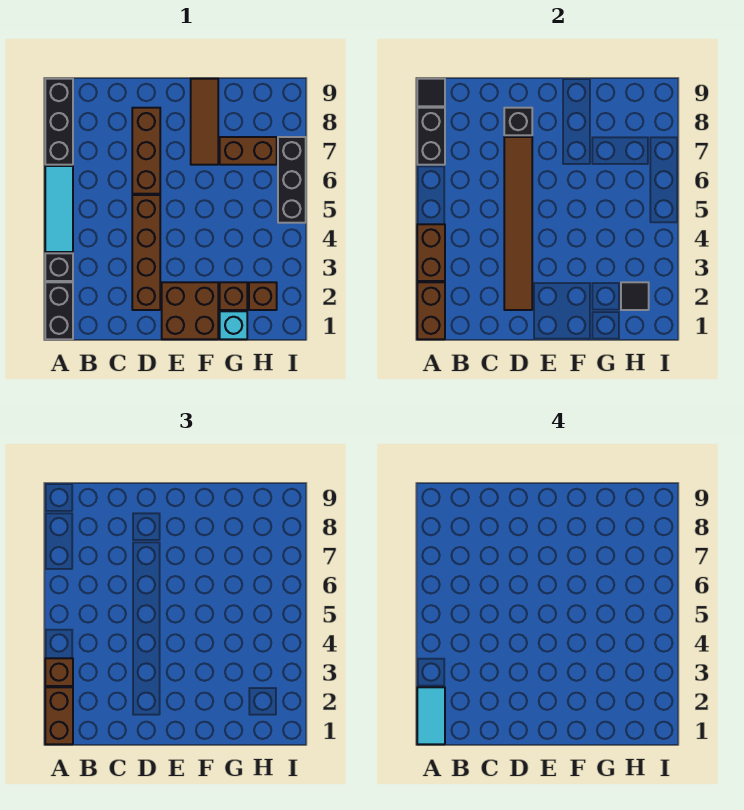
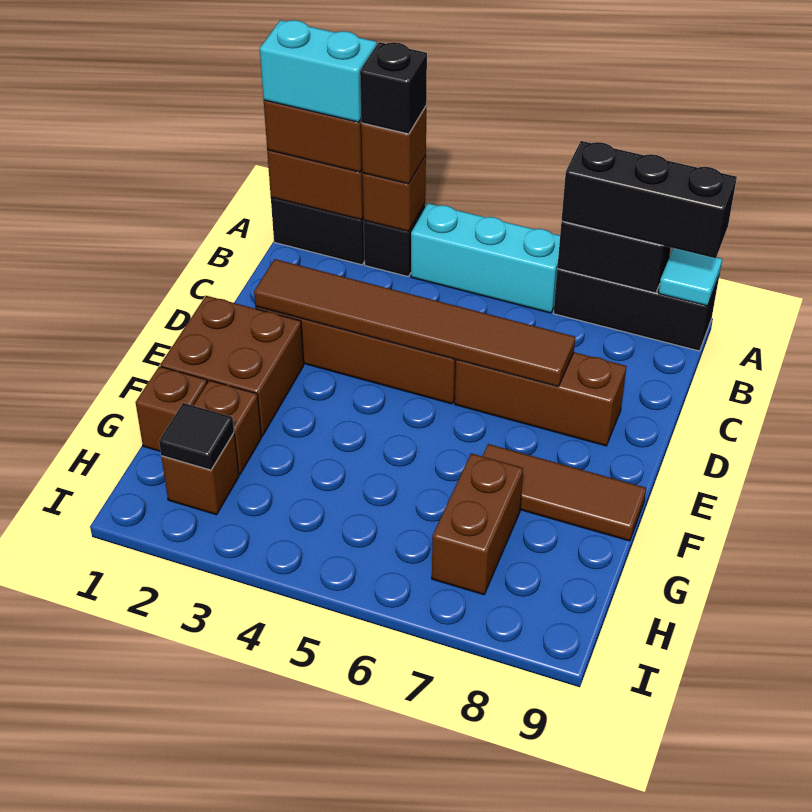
cyan tile A1:A2 level 4 -> cyan brick A1:A2 level 4
brown brick A3:A4 level 2 -> brown brick A3 level 2
cyan tile A4:A6 level 1 -> cyan brick A4:A6 level 1
black tile A9 level 2 -> cyan tile A9 level 2
black brick D8 level 2 -> black brick A3 level 4
cyan brick G1 level 1 -> brown brick G1 level 1
black brick I5:I7 level 1 -> black brick A7:A9 level 3

